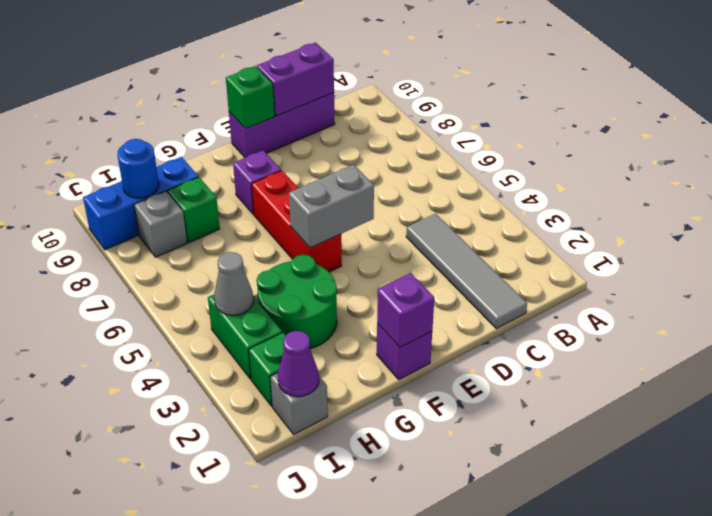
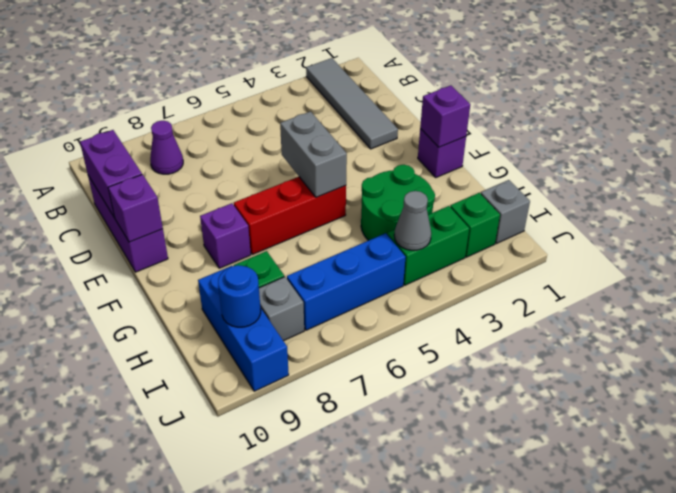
grey tile C1:C4 level 1 -> grey tile A2:D2 level 1
green brick E10 level 2 -> purple brick E10 level 2
purple cone I1 level 2 -> purple cone B8 level 1
none -> blue brick I5:I7 level 1

